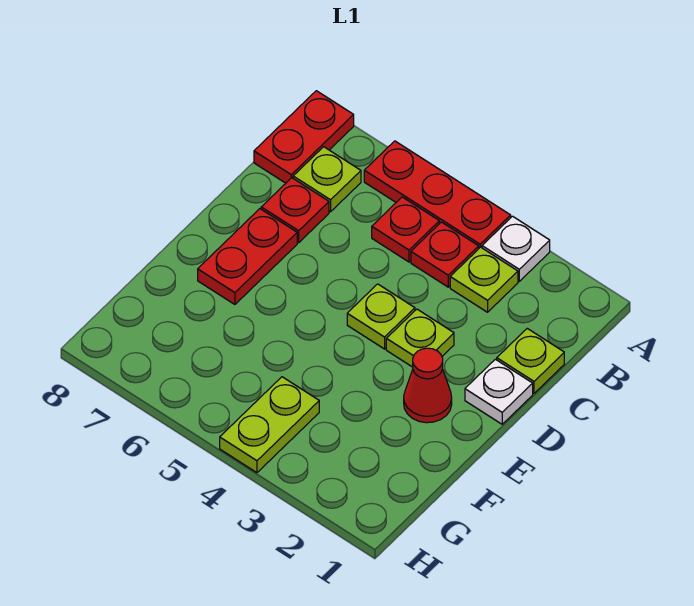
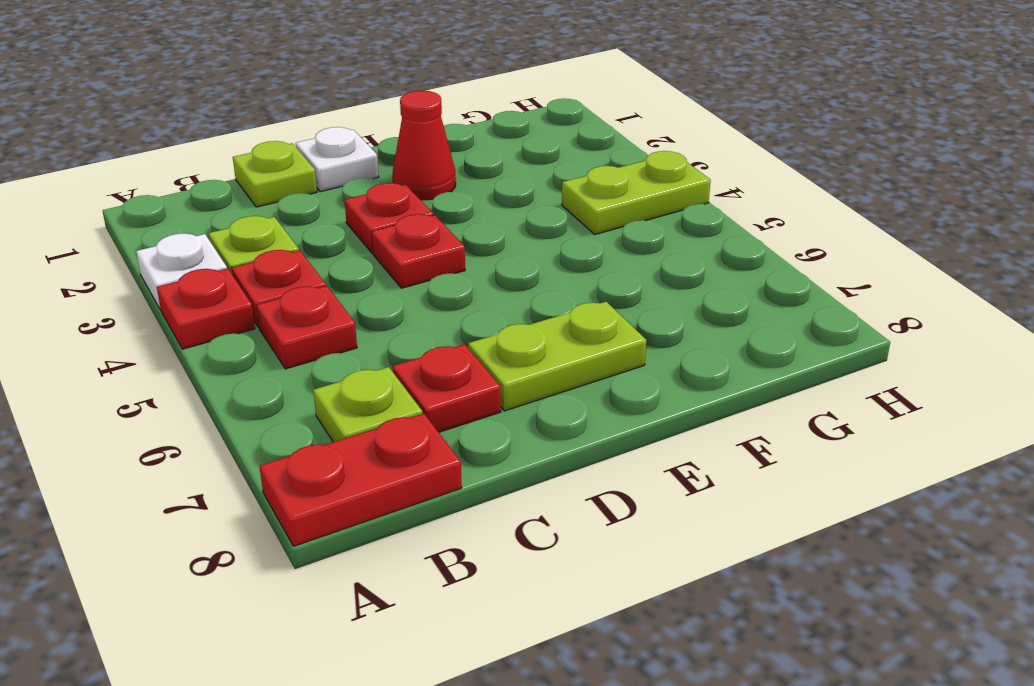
red plate A4:A6 level 1 -> red plate A4 level 1
lime plate D3 level 1 -> red plate D3 level 1
lime plate D4 level 1 -> red plate D4 level 1
red plate D7:E7 level 1 -> lime plate D7:E7 level 1

